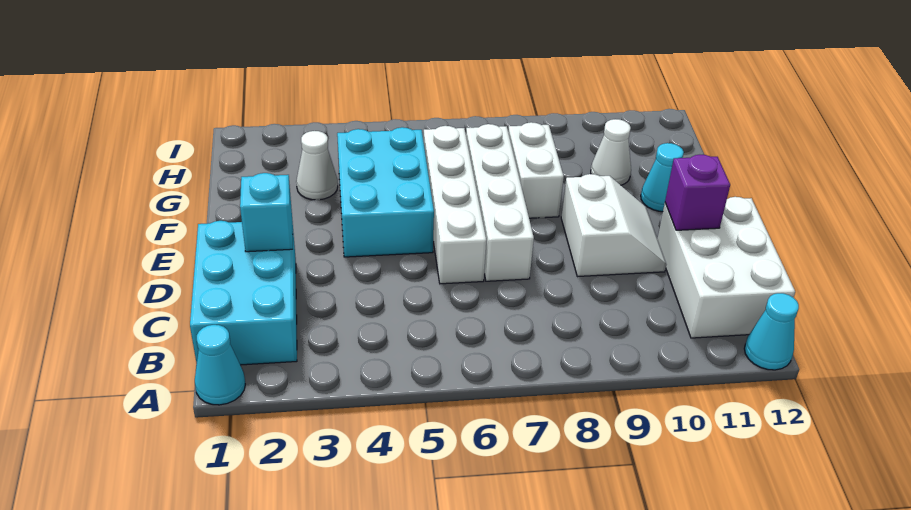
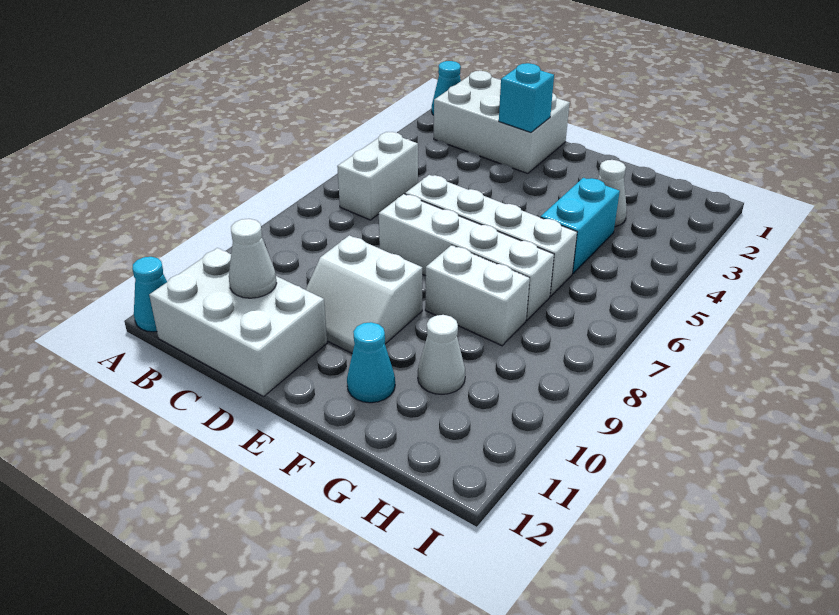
cyan brick B1:D2 level 1 -> white brick B1:D2 level 1
none -> white brick B5:B6 level 1
none -> white cone C11 level 2
purple brick D11 level 2 -> none
cyan brick E4:G5 level 1 -> cyan brick G4:G5 level 1

